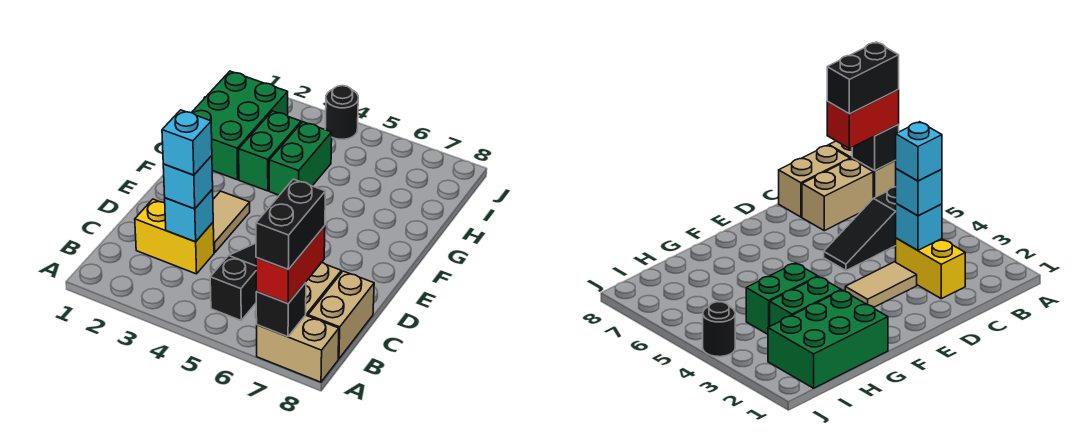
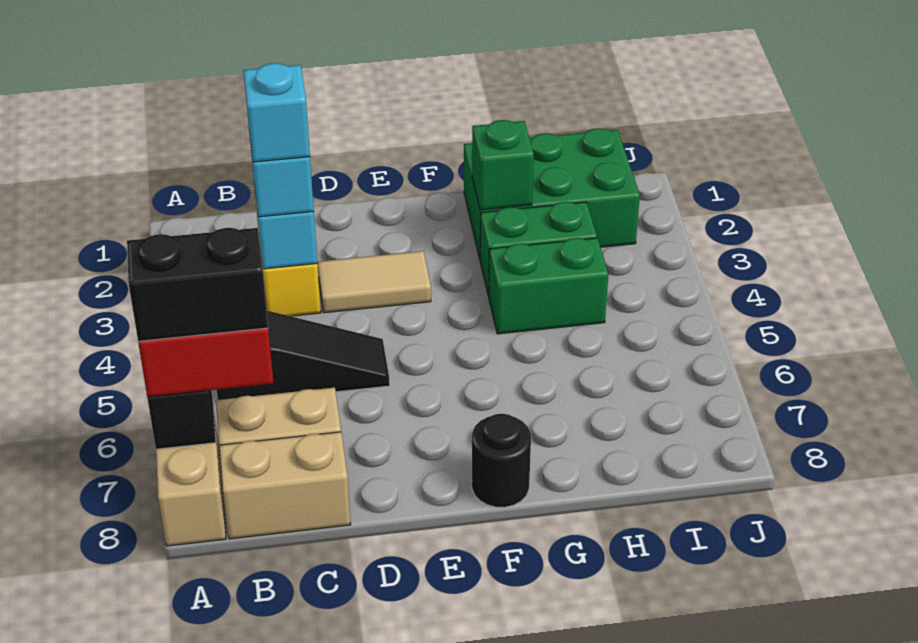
none -> green brick G2 level 2
black round brick J4 level 1 -> black round brick F8 level 1

